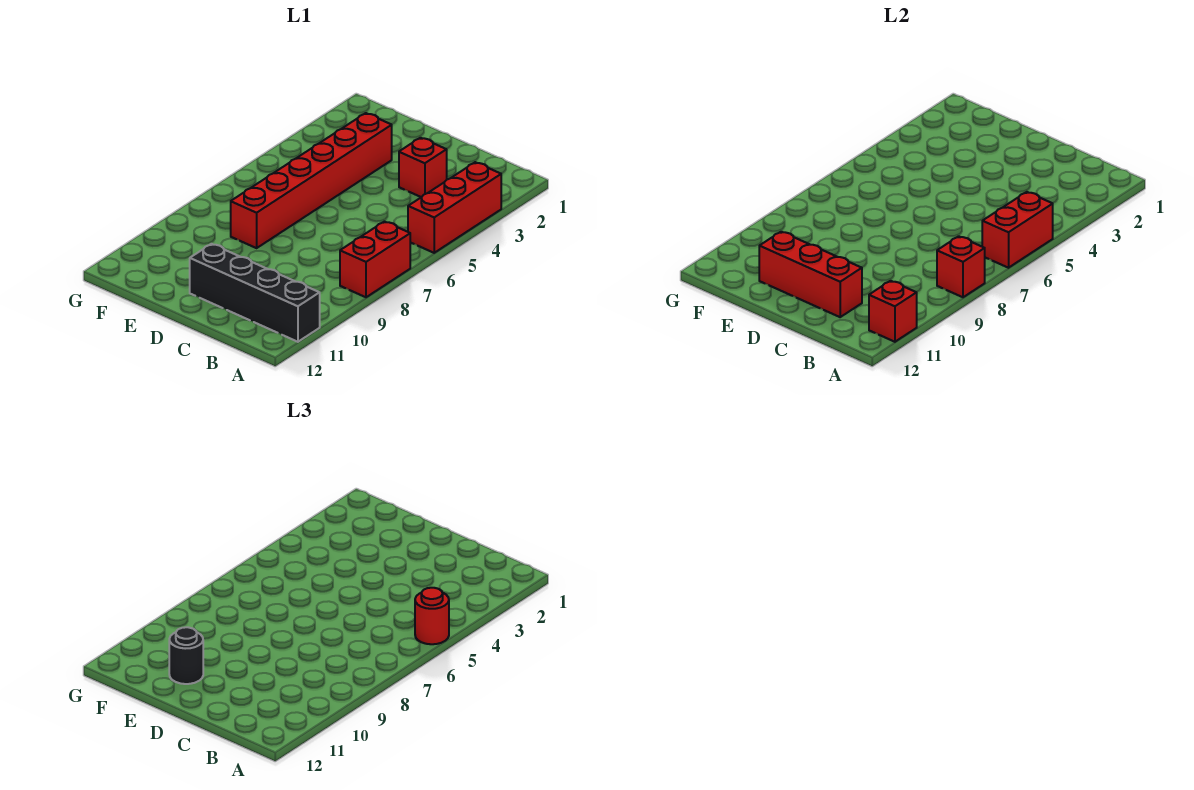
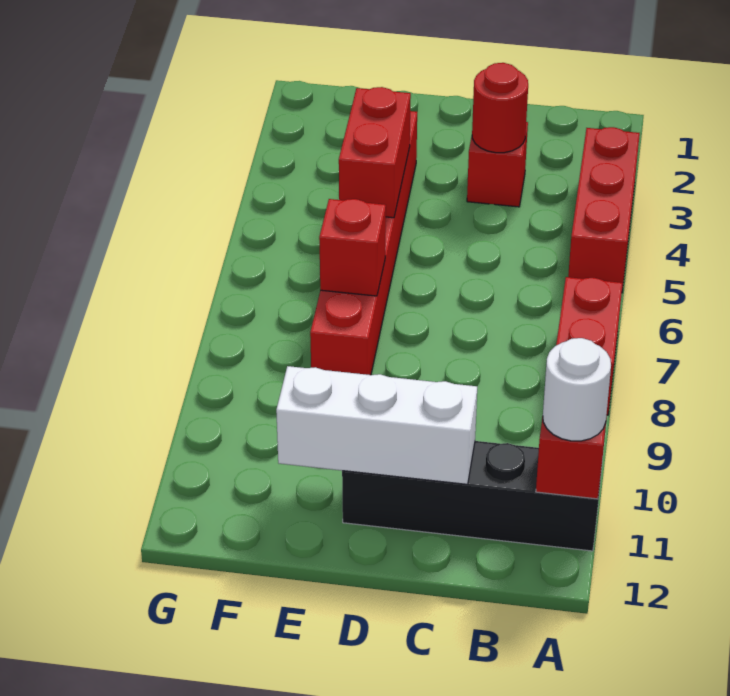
red brick A5:A6 level 2 -> red brick E4:E5 level 2
red round brick A5 level 3 -> red round brick C3 level 2
red brick A8 level 2 -> red brick E7 level 2
none -> white round brick A11 level 3
red brick C11:E11 level 2 -> white brick C11:E11 level 2
black round brick E11 level 3 -> none

